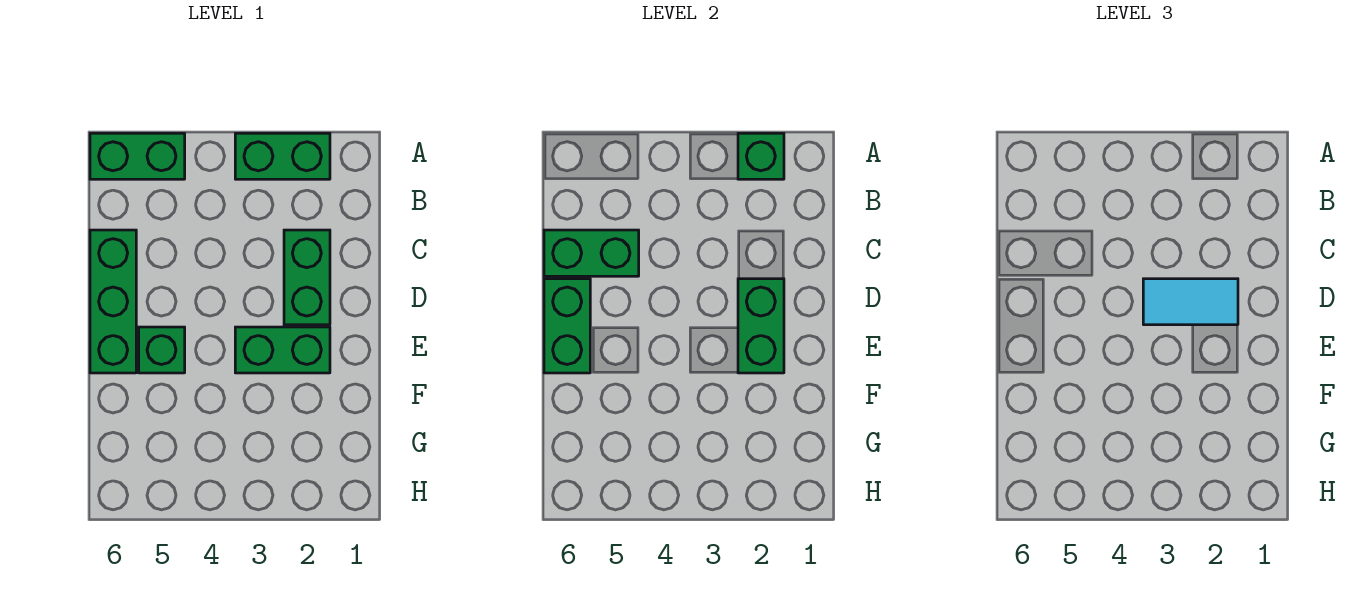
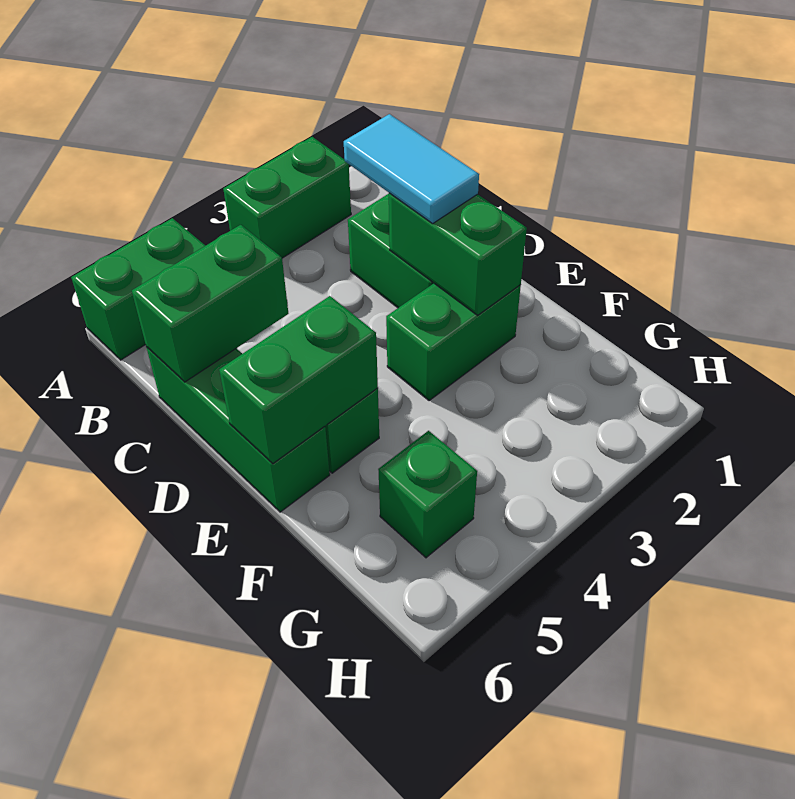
green brick A2 level 2 -> green brick G5 level 1
cyan tile D2:D3 level 3 -> cyan tile C2:D2 level 3
green brick D6:E6 level 2 -> green brick E5:E6 level 2

